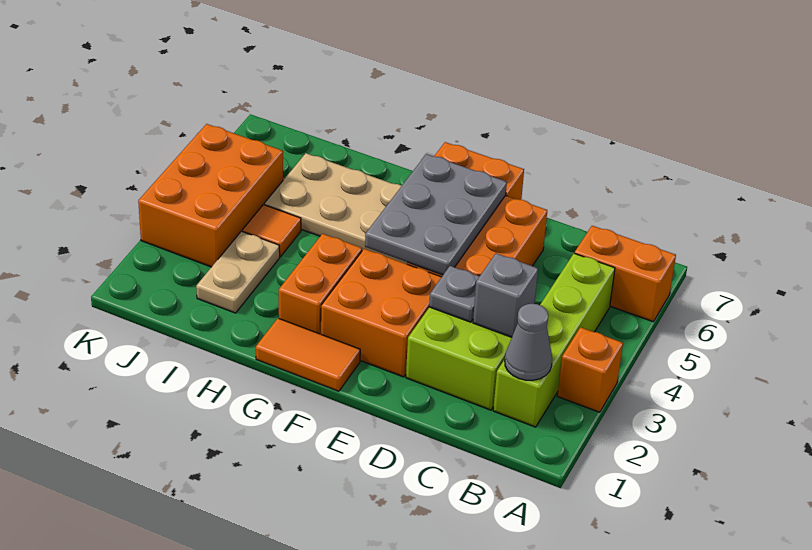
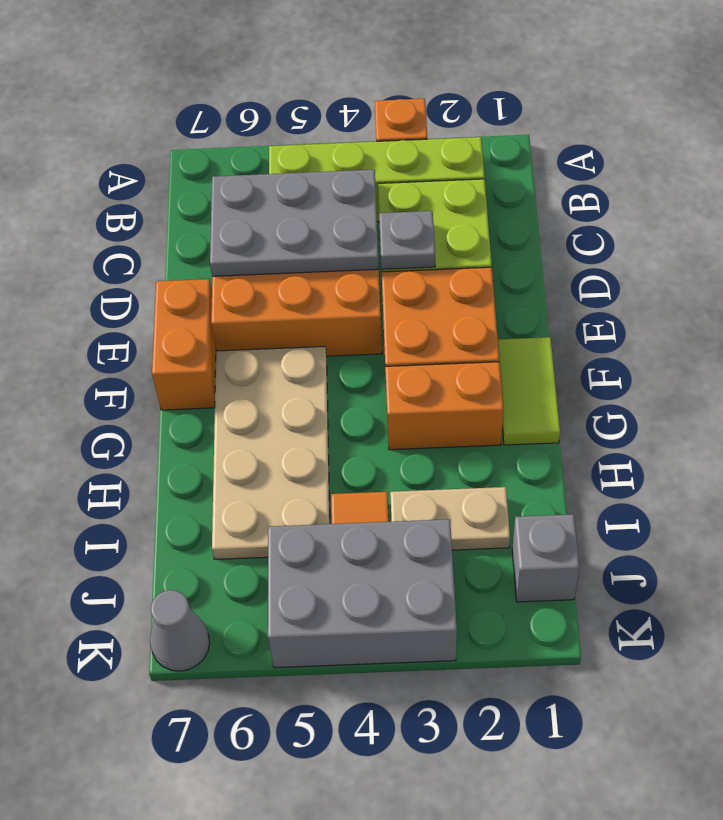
orange brick A6:B6 level 1 -> none
grey cone B2 level 2 -> grey cone K7 level 1
grey brick C3 level 2 -> grey brick J1 level 1
grey plate E4:F6 level 2 -> grey plate C4:D6 level 2
orange tile F1:G1 level 1 -> lime tile F1:G1 level 1
orange brick J3:K5 level 1 -> grey brick J3:K5 level 1

